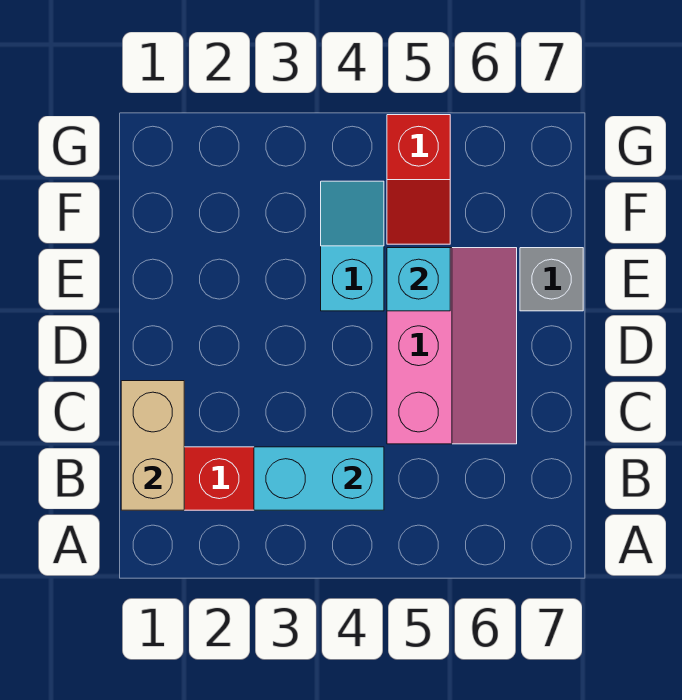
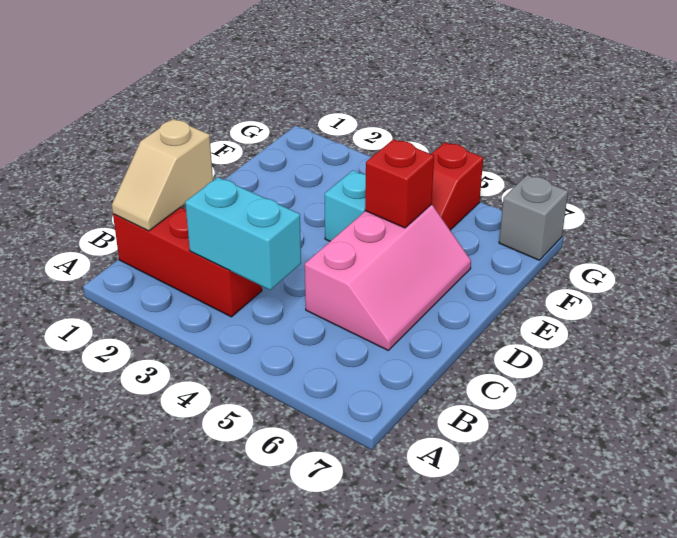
tan brick B1:C1 level 2 -> tan slope B1:C1 level 2 top C
cyan brick E5 level 2 -> red brick E5 level 2
grey brick E7 level 1 -> grey brick G7 level 1

